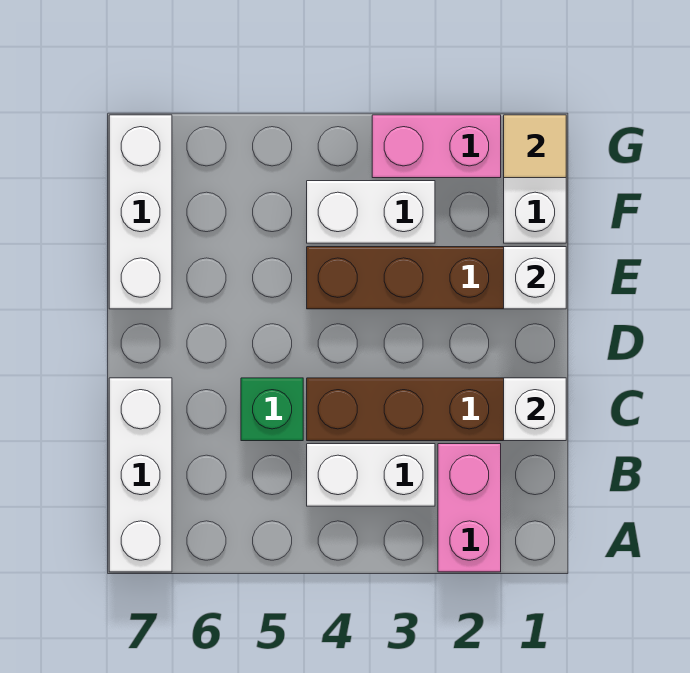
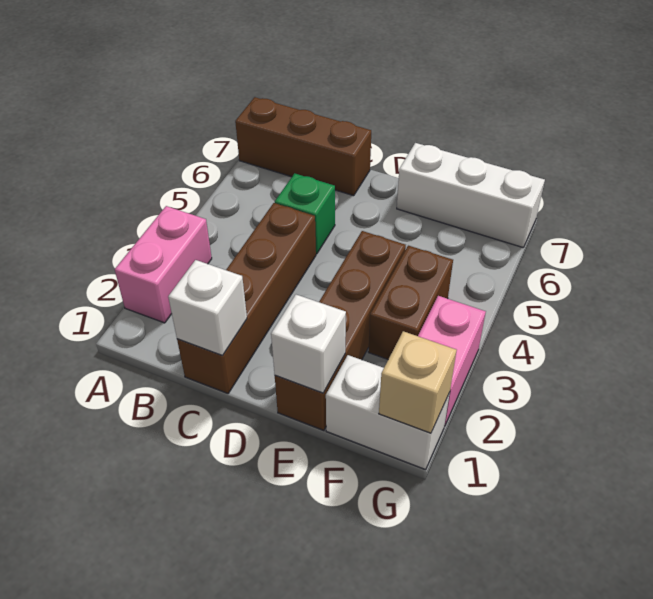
pink brick A2:B2 level 1 -> pink brick A2:A3 level 1
white brick A7:C7 level 1 -> brown brick A7:C7 level 1
white brick B3:B4 level 1 -> none
white brick F3:F4 level 1 -> brown brick F3:F4 level 1
tan tile G1 level 2 -> tan brick G1 level 2

